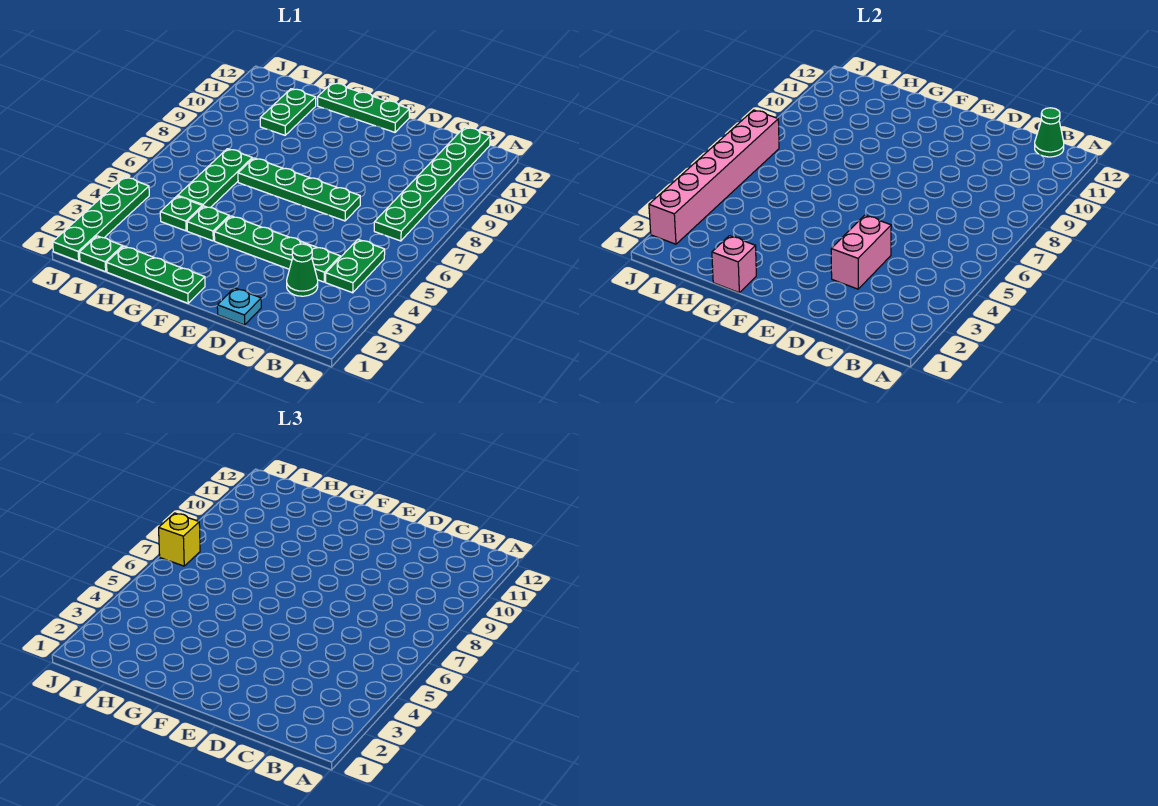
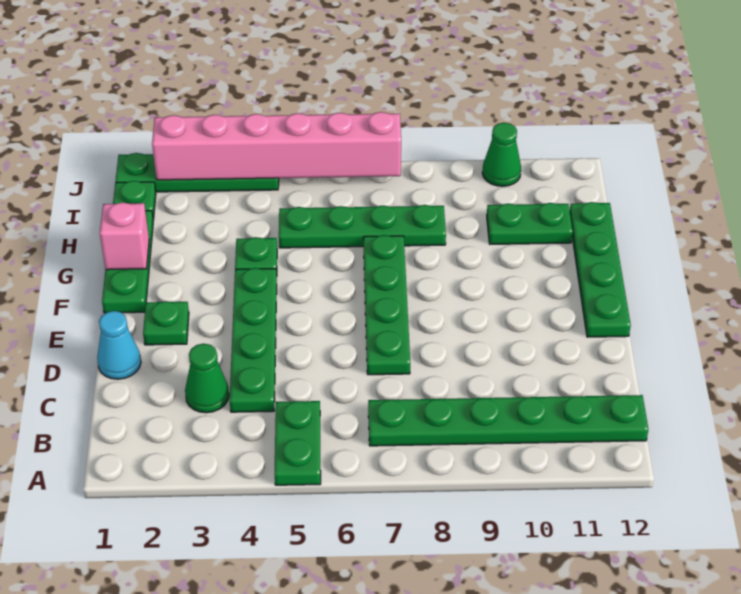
green plate B4:B5 level 1 -> green plate A5:B5 level 1
green cone B12 level 2 -> green cone J10 level 1
cyan plate D1 level 1 -> cyan cone D1 level 1
pink brick D3:D4 level 2 -> none
green plate E12:G12 level 1 -> green plate E12:H12 level 1
green plate H4 level 1 -> green plate E2 level 1
green plate H5:H7 level 1 -> green plate H5:H8 level 1
yellow brick J7 level 3 -> none

